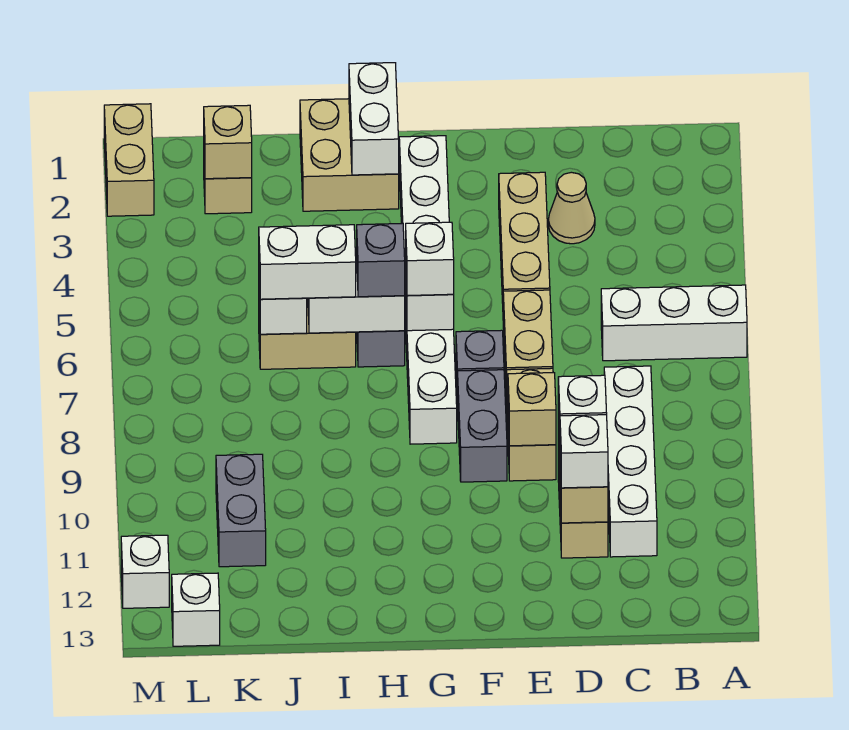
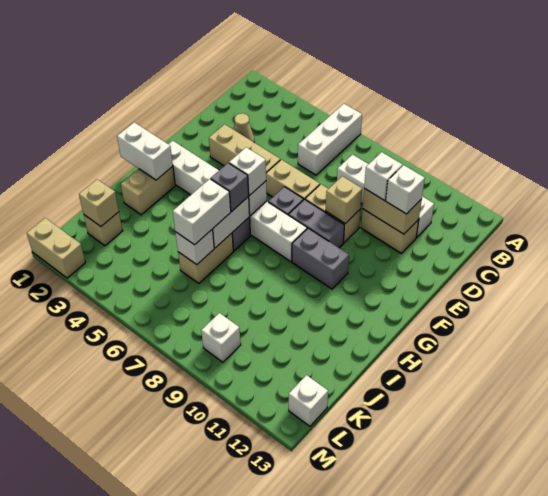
tan brick H1:I2 level 1 -> tan brick H2:I2 level 1
grey brick K10:K11 level 1 -> grey brick G9:G10 level 1
white brick M12 level 1 -> white brick L9 level 1

